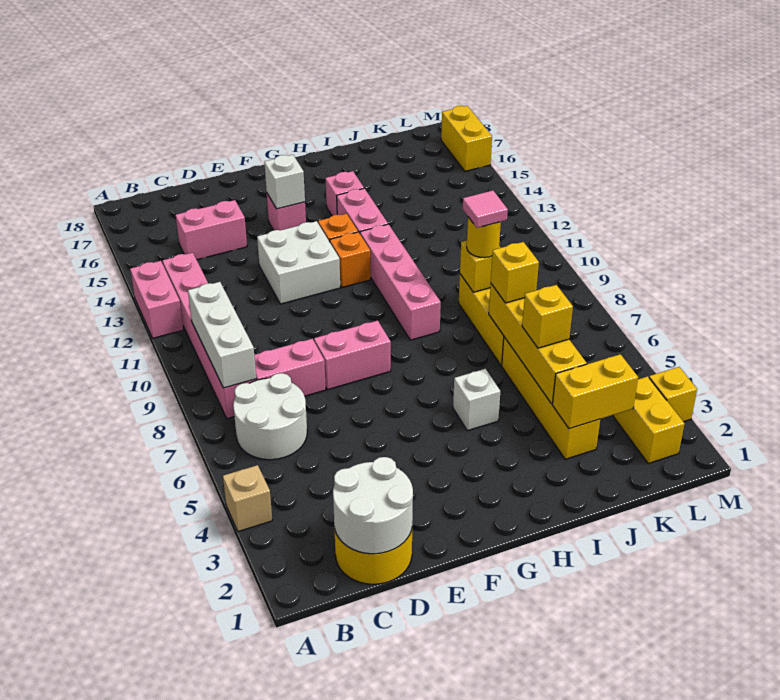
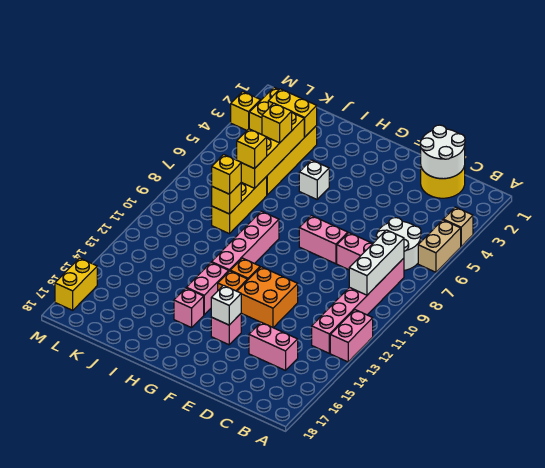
none -> tan brick A5:A6 level 1
white brick E12:F13 level 1 -> orange brick E12:F13 level 1
yellow round brick J9 level 3 -> yellow brick J9 level 3
pink tile J9 level 4 -> none

